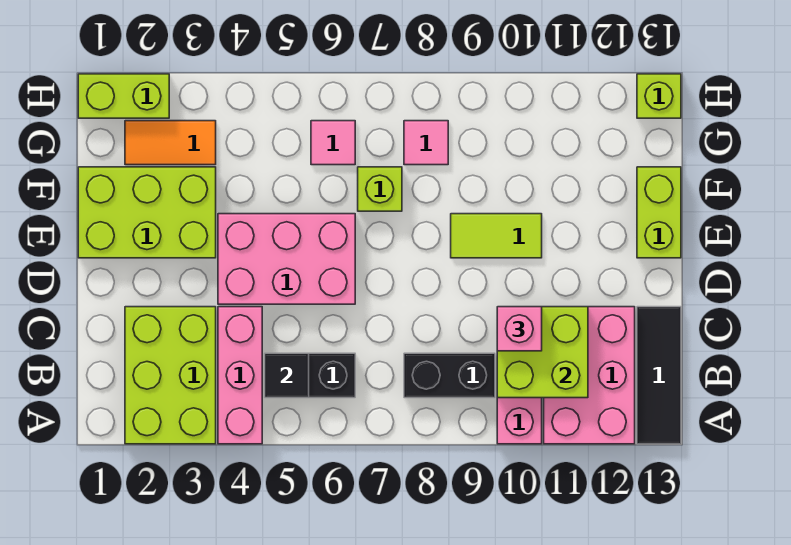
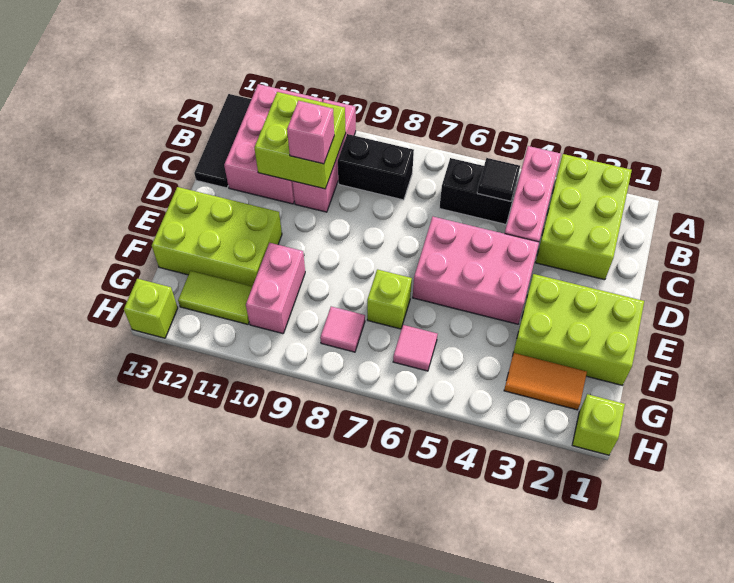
lime tile E9:E10 level 1 -> lime tile G11:G12 level 1
lime brick E13:F13 level 1 -> lime brick E11:F13 level 1
none -> pink brick F10:G10 level 1
lime brick H1:H2 level 1 -> lime brick H1 level 1

